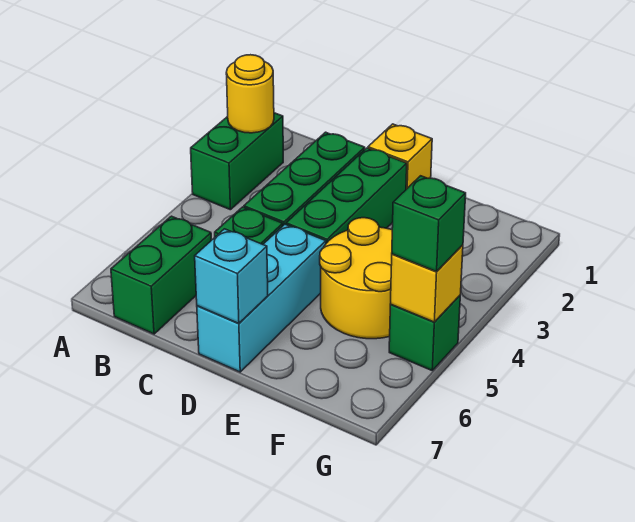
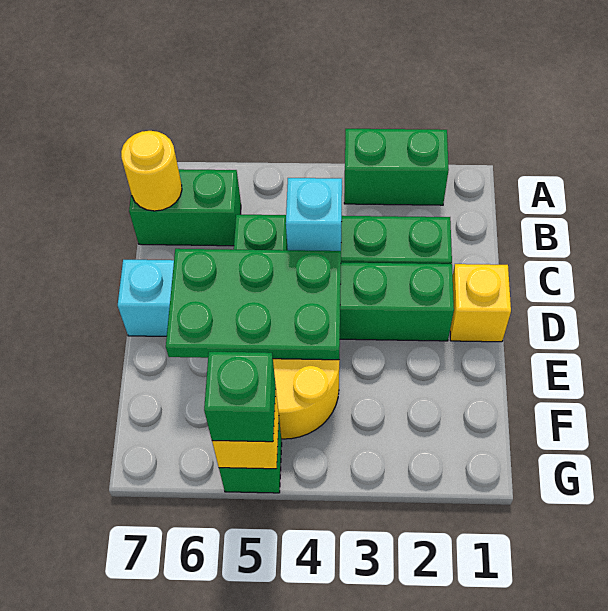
yellow round brick A2 level 2 -> yellow round brick B7 level 2
none -> green plate D4:E6 level 2
cyan brick D7 level 2 -> cyan brick C4 level 2

